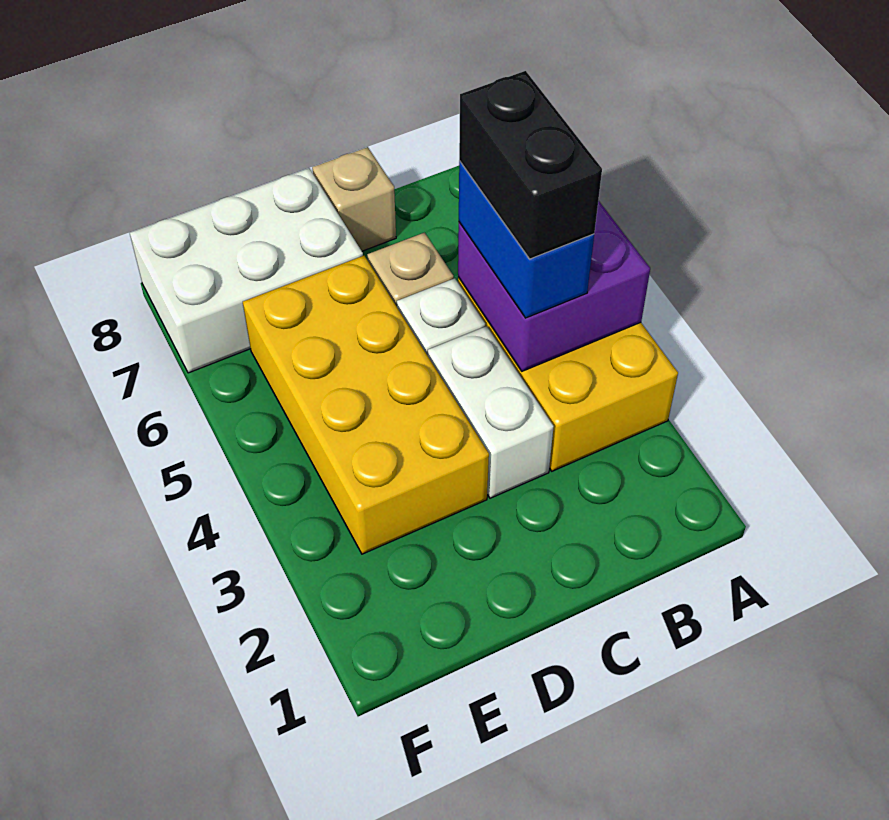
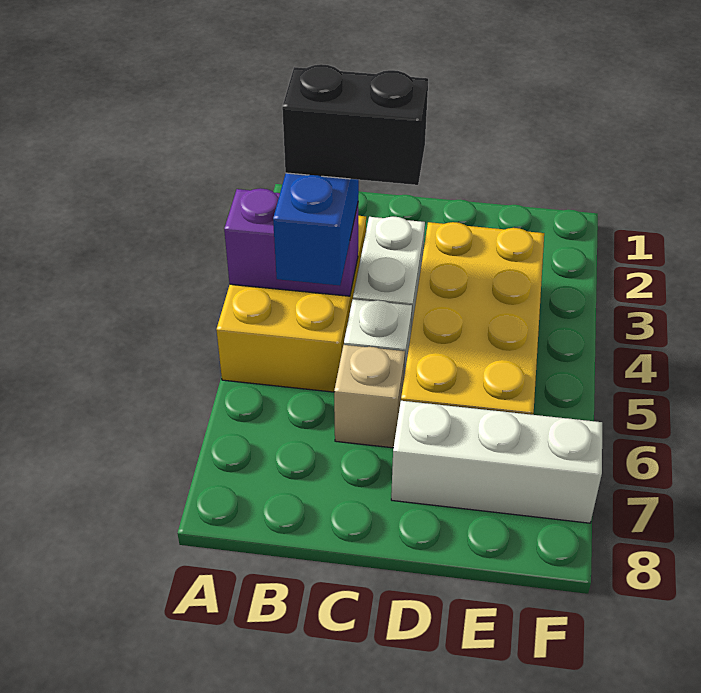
purple brick A4:B5 level 2 -> purple brick A4:B4 level 2
black brick B4:B5 level 4 -> black brick B4:C4 level 4
tan brick C8 level 1 -> none
white brick D7:F8 level 1 -> white brick D7:F7 level 1

